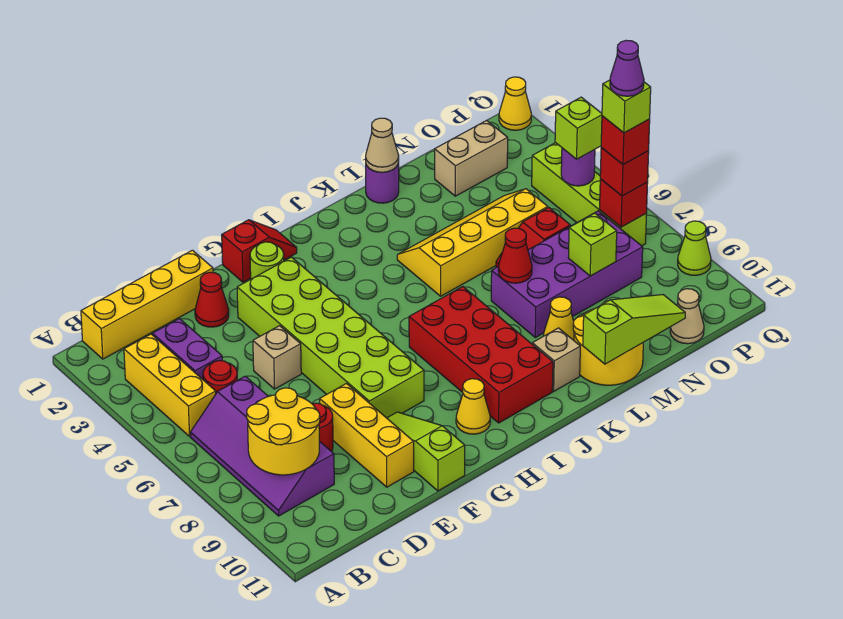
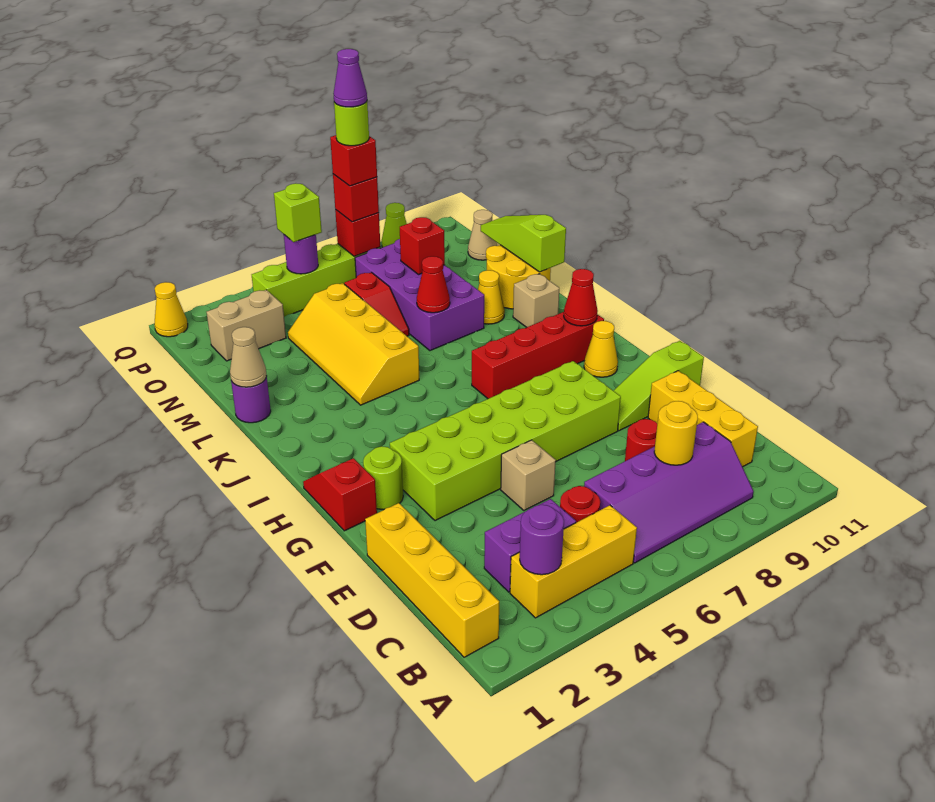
none -> purple round brick B3 level 2
yellow round brick B8:C9 level 2 -> yellow round brick C8 level 2
red cone E2 level 1 -> red cone I10 level 2
yellow brick E8:E10 level 1 -> yellow brick C10:E10 level 1
red brick I7:J10 level 1 -> red brick I7:I10 level 1
tan brick N2:O2 level 1 -> tan brick O2:O3 level 1
lime brick N8 level 2 -> red brick N8 level 2
lime brick P7 level 5 -> lime round brick P7 level 5

